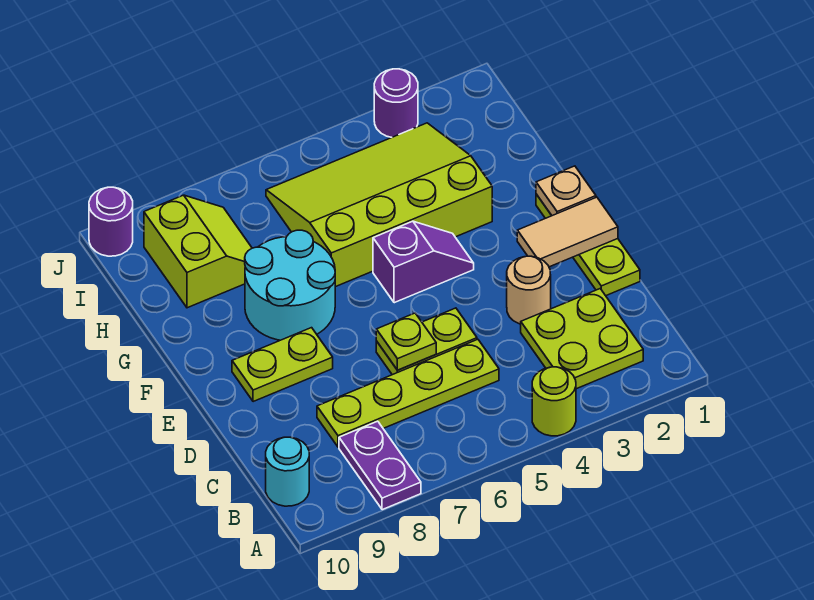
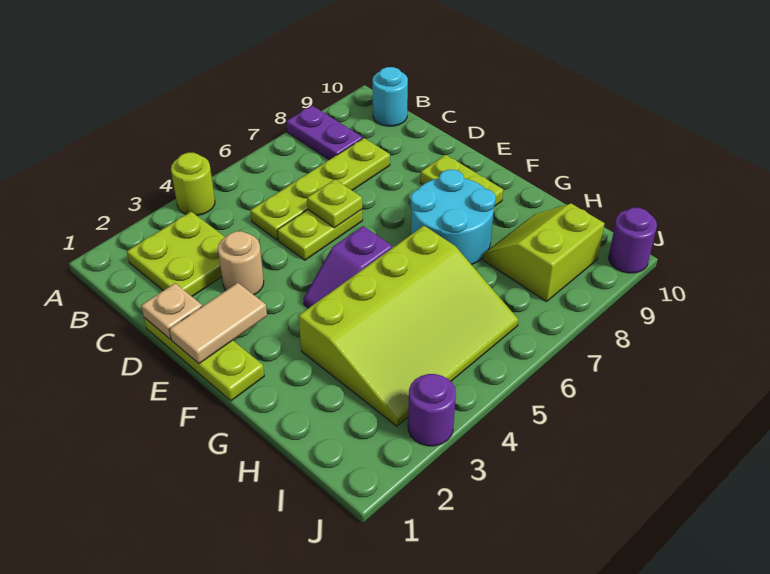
lime plate E8:E9 level 1 -> lime plate E9:F9 level 1
tan plate F1 level 2 -> tan plate D1 level 2
lime slope H8:I9 level 1 top 9 -> lime slope H8:I9 level 1 top I

